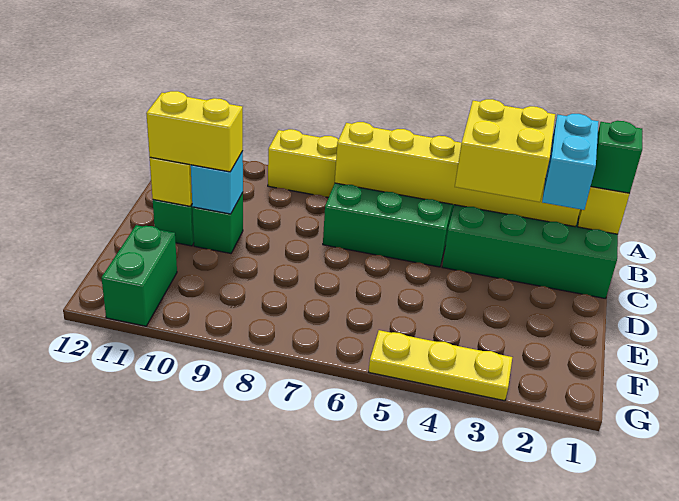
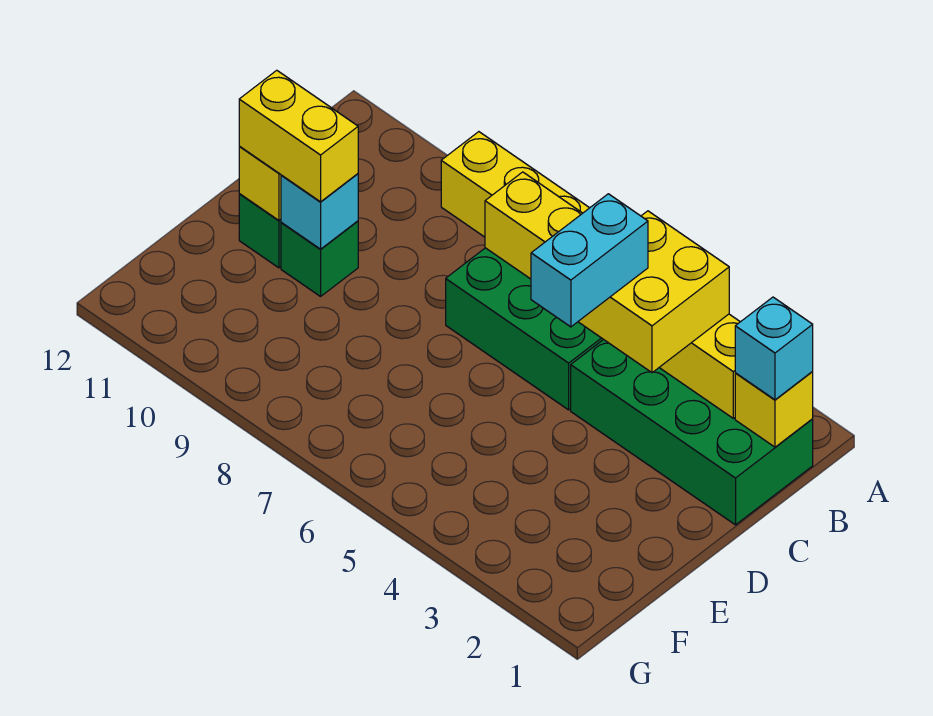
green brick B1 level 3 -> cyan brick B1 level 3
cyan brick B2:C2 level 3 -> cyan brick C4:D4 level 4
green brick F11:G11 level 1 -> none
yellow plate G3:G5 level 1 -> none

